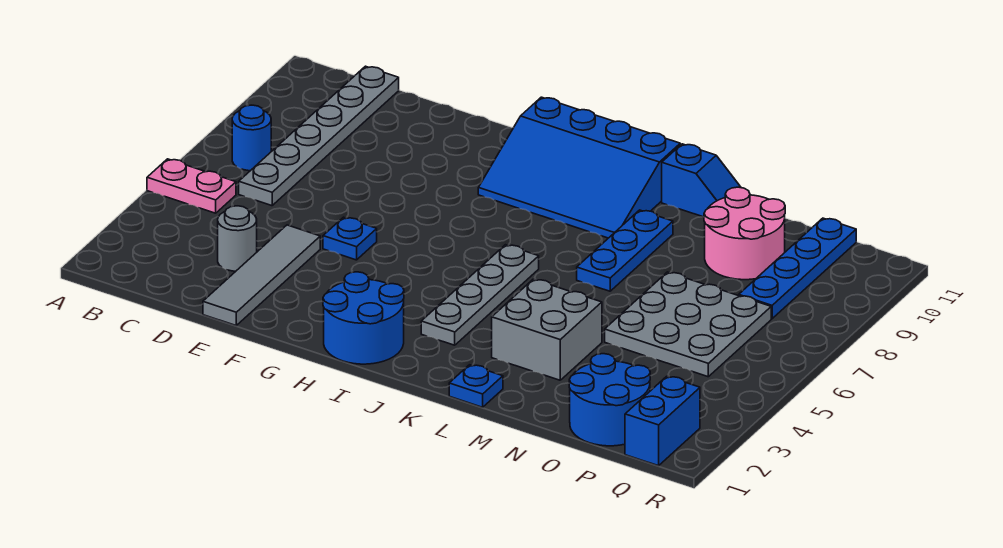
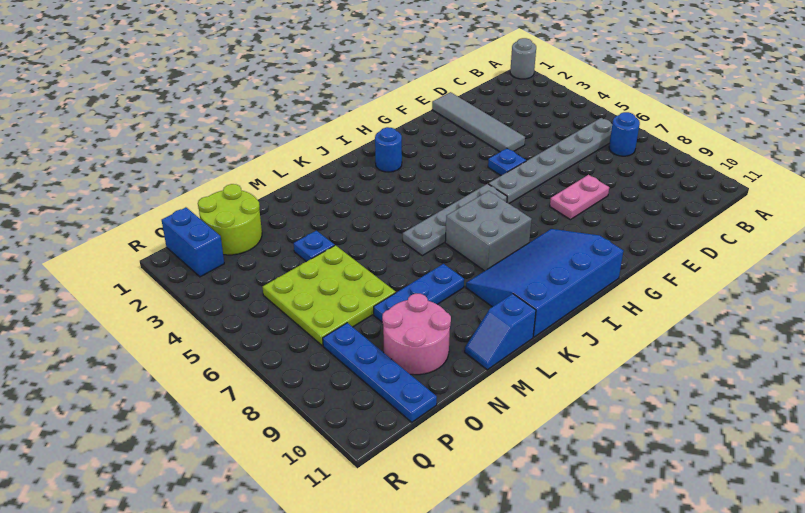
pink plate A5:B5 level 1 -> pink plate E8:F8 level 1
grey plate C6:C11 level 1 -> grey plate B6:G6 level 1
grey round brick D3 level 1 -> grey round brick A1 level 1
blue round brick H1:I2 level 1 -> blue round brick I2 level 1
grey plate J3:J6 level 1 -> grey plate H6:K6 level 1
blue plate L1 level 1 -> blue plate N4 level 1
grey brick L3:M4 level 1 -> grey brick I7:J8 level 1
blue plate L7:L9 level 1 -> blue plate L8:N8 level 1
grey plate N5:P7 level 1 -> lime plate N5:P7 level 1
blue round brick O1:P2 level 1 -> lime round brick O1:P2 level 1

